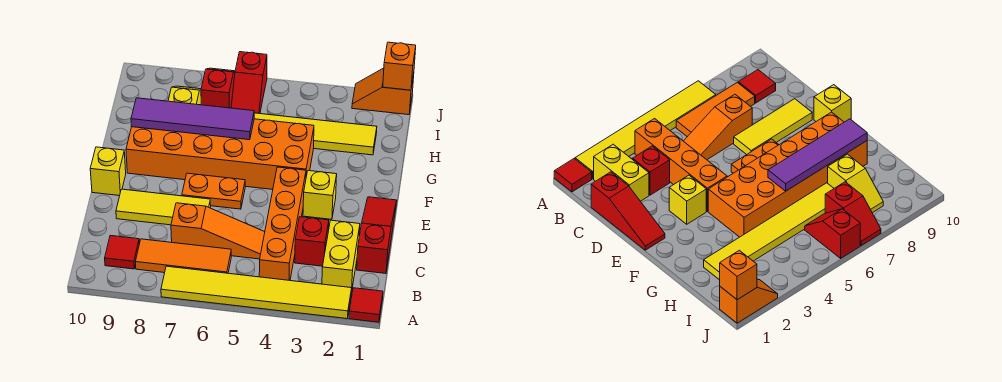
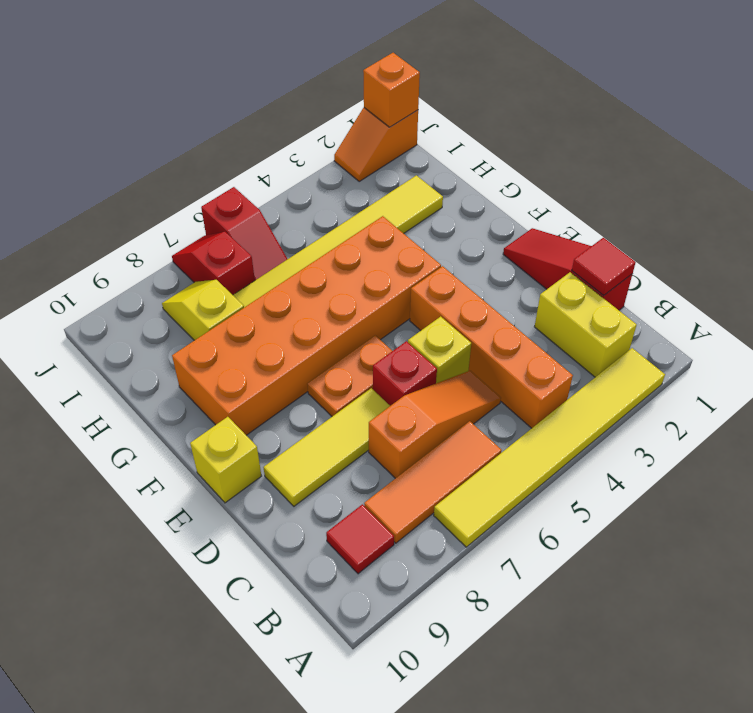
red tile A1 level 1 -> red tile C1 level 2
red brick C3 level 1 -> red brick D6 level 1
yellow brick E3 level 1 -> yellow brick D5 level 1
purple tile G6:G9 level 2 -> none

